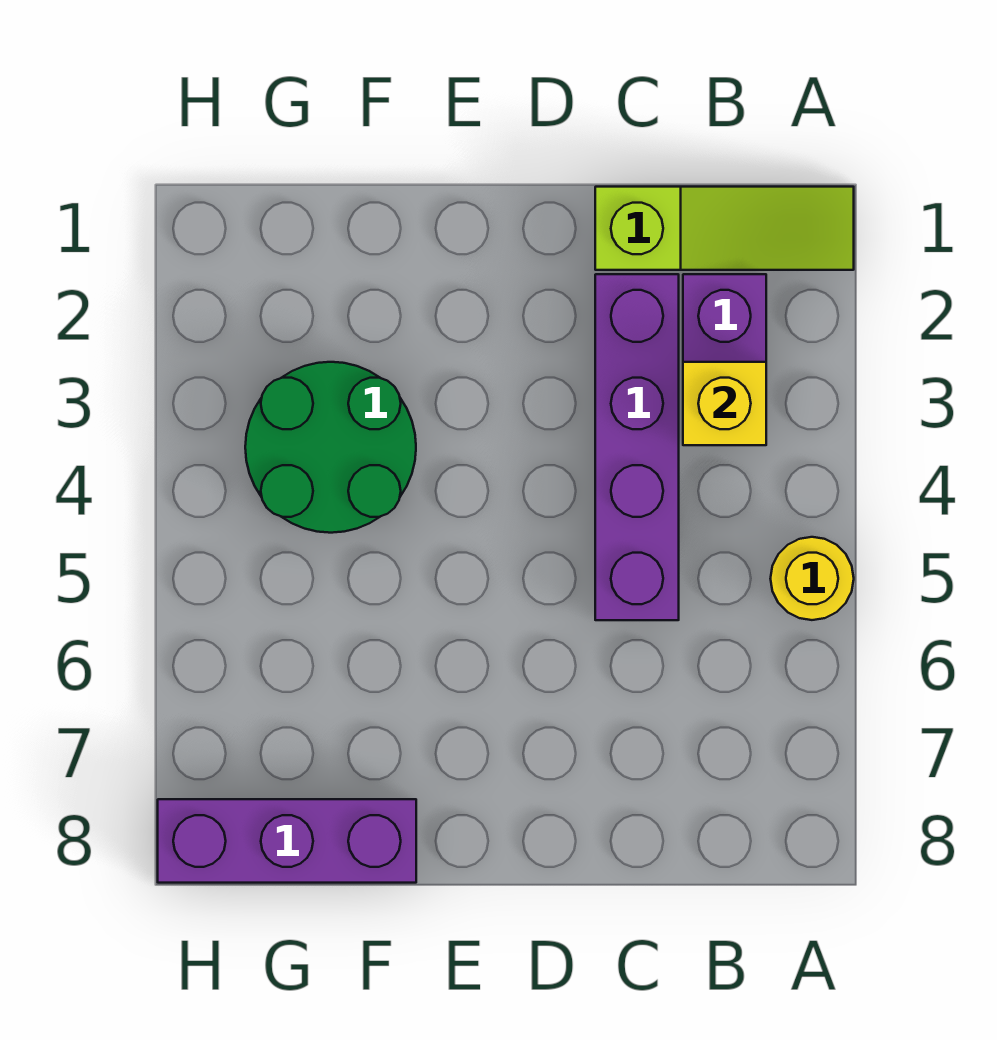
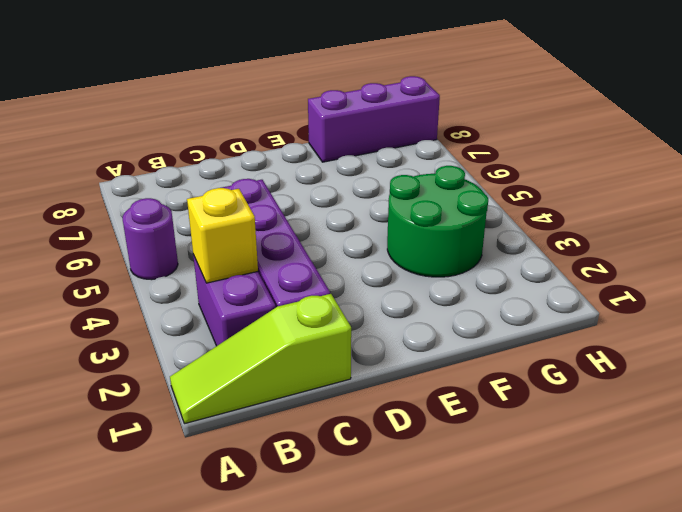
yellow round brick A5 level 1 -> purple round brick A5 level 1

